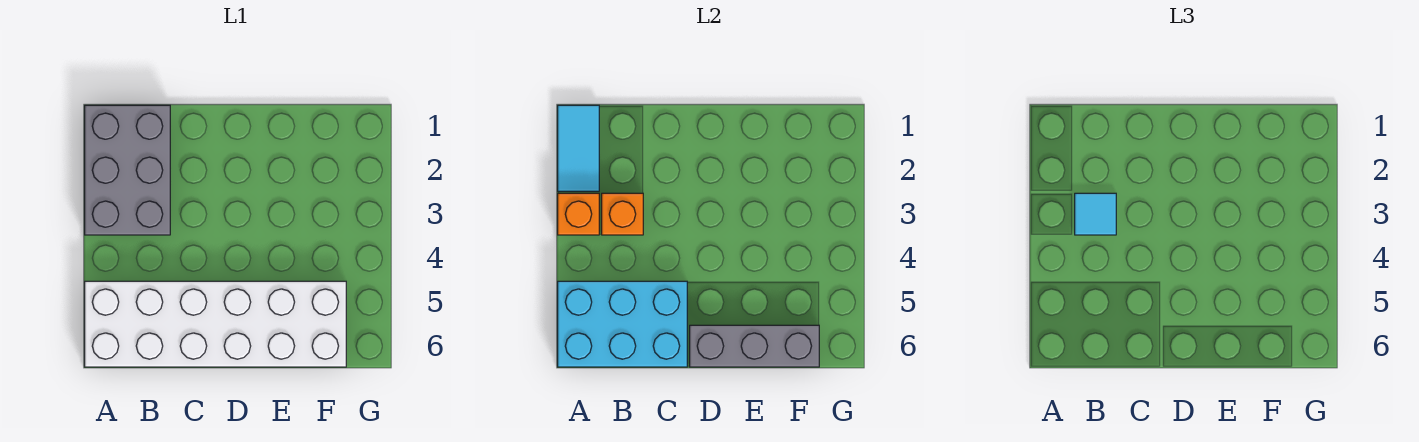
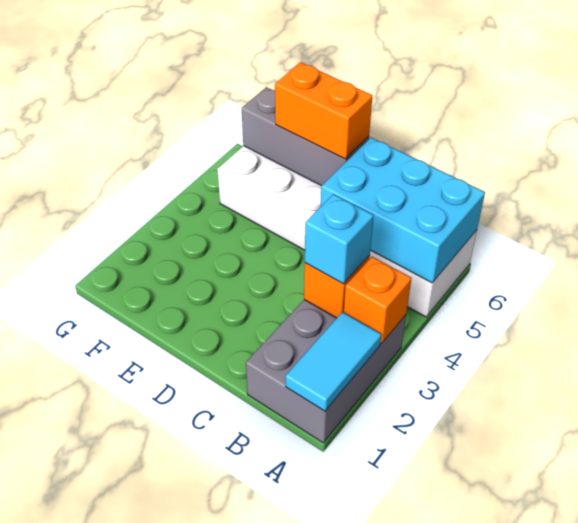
cyan tile B3 level 3 -> cyan brick B3 level 3
none -> orange brick D6:E6 level 3

